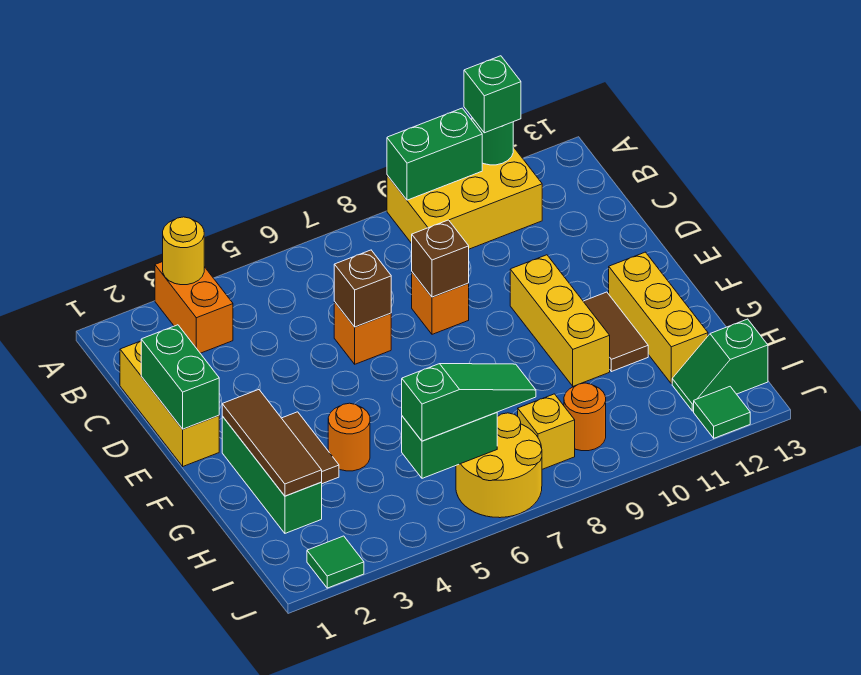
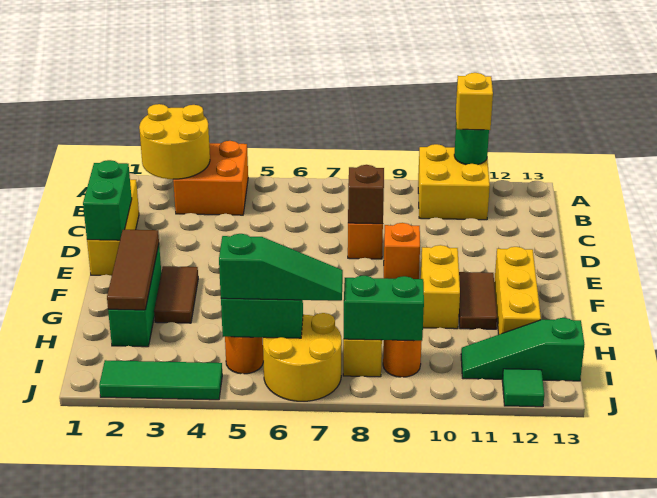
orange brick A3:B3 level 1 -> orange brick A3:B4 level 1
yellow round brick A3 level 2 -> yellow round brick A2:B3 level 2
yellow brick A9:B11 level 1 -> yellow brick A10:B11 level 1
green brick A9:A10 level 2 -> green brick I8:I9 level 2
green brick A11 level 3 -> yellow brick A11 level 3
orange brick D6 level 1 -> orange brick E9 level 1
brown brick D6 level 2 -> none
yellow brick E10:G10 level 1 -> yellow brick F10:G10 level 1
orange round brick G4 level 1 -> orange round brick I5 level 1
green slope I12:I13 level 1 top 13 -> green slope I11:I13 level 1 top 13
green tile J2 level 1 -> green tile J2:J4 level 1

